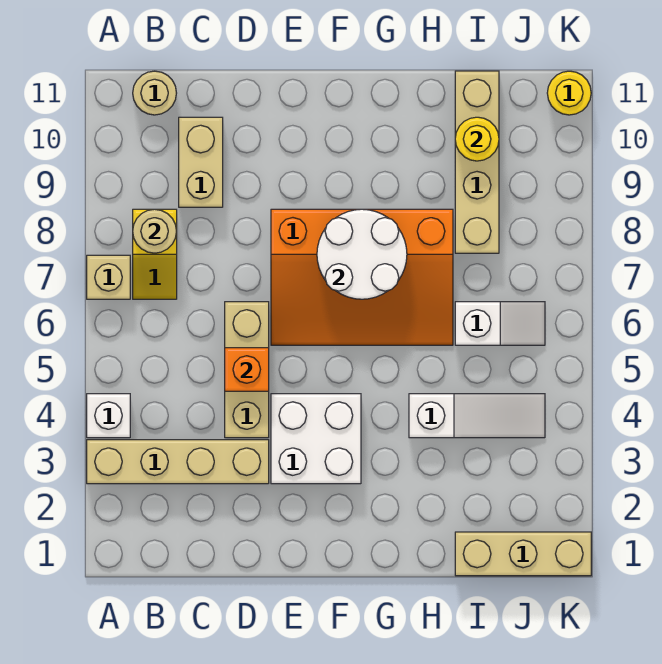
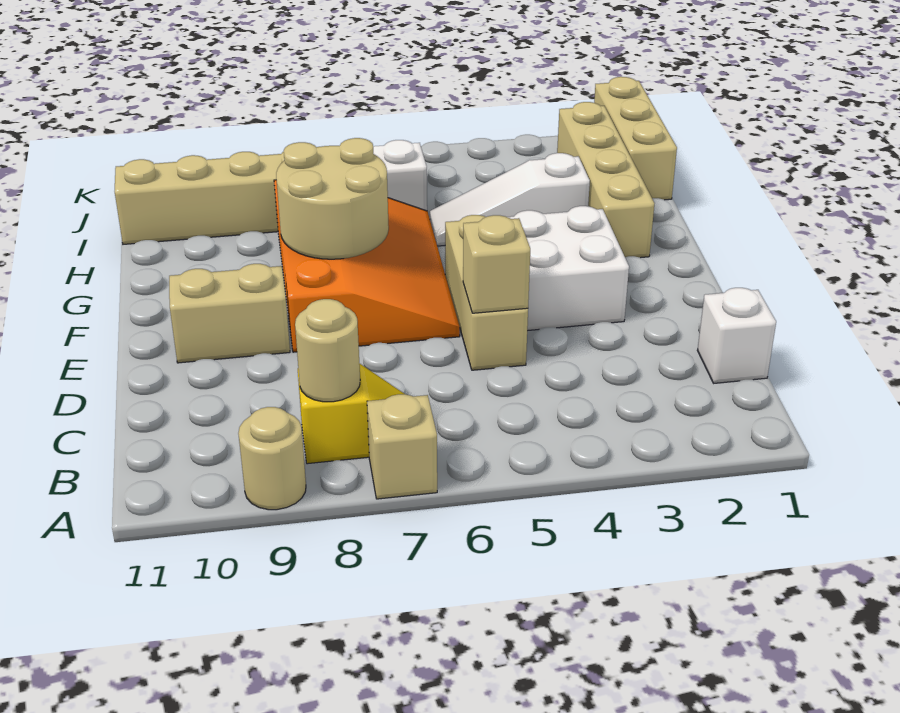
tan brick A3:D3 level 1 -> tan brick G2:J2 level 1
white brick A4 level 1 -> white brick C1 level 1
tan round brick B11 level 1 -> tan round brick A9 level 1
tan brick C9:C10 level 1 -> tan brick E9:E10 level 1
tan brick D4:D6 level 1 -> tan brick D5:F5 level 1
orange brick D5 level 2 -> tan brick D5 level 2
white round brick F7:G8 level 2 -> tan round brick F7:G8 level 2
white slope H4:J4 level 1 top H -> white slope H3:H5 level 1 top 3
yellow round brick I10 level 2 -> none
yellow round brick K11 level 1 -> none

